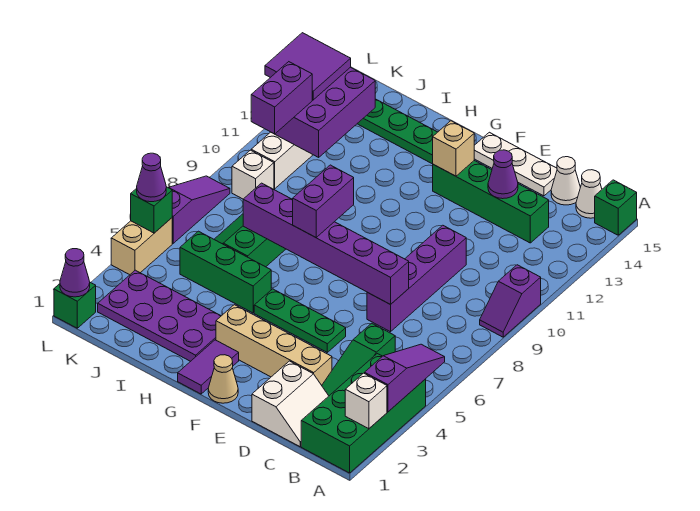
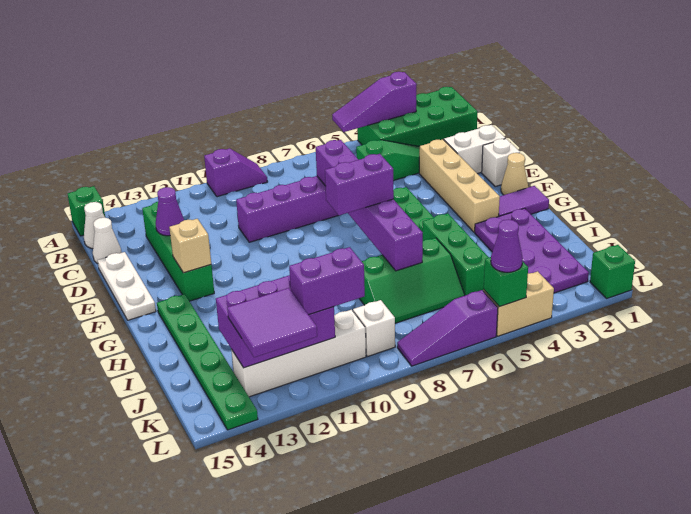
white brick A2 level 2 -> white brick E1 level 1
purple cone L1 level 2 -> none

